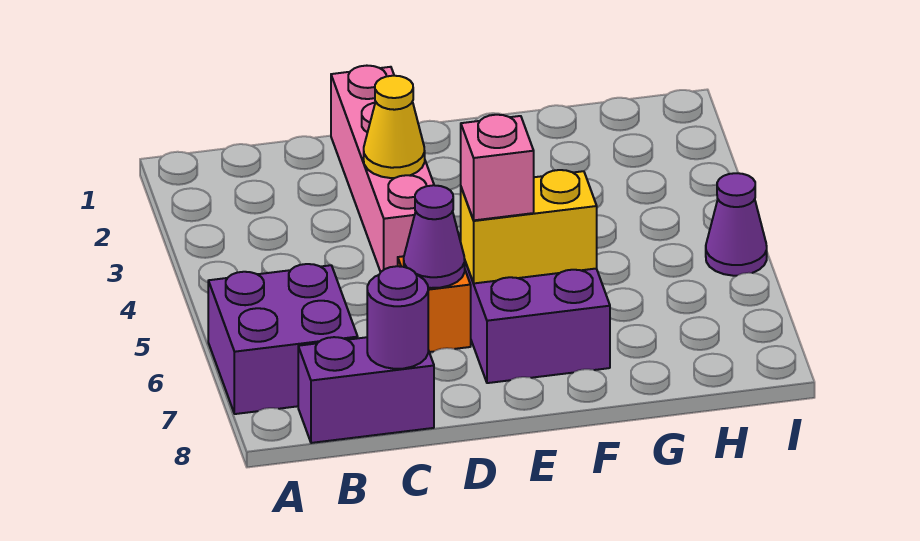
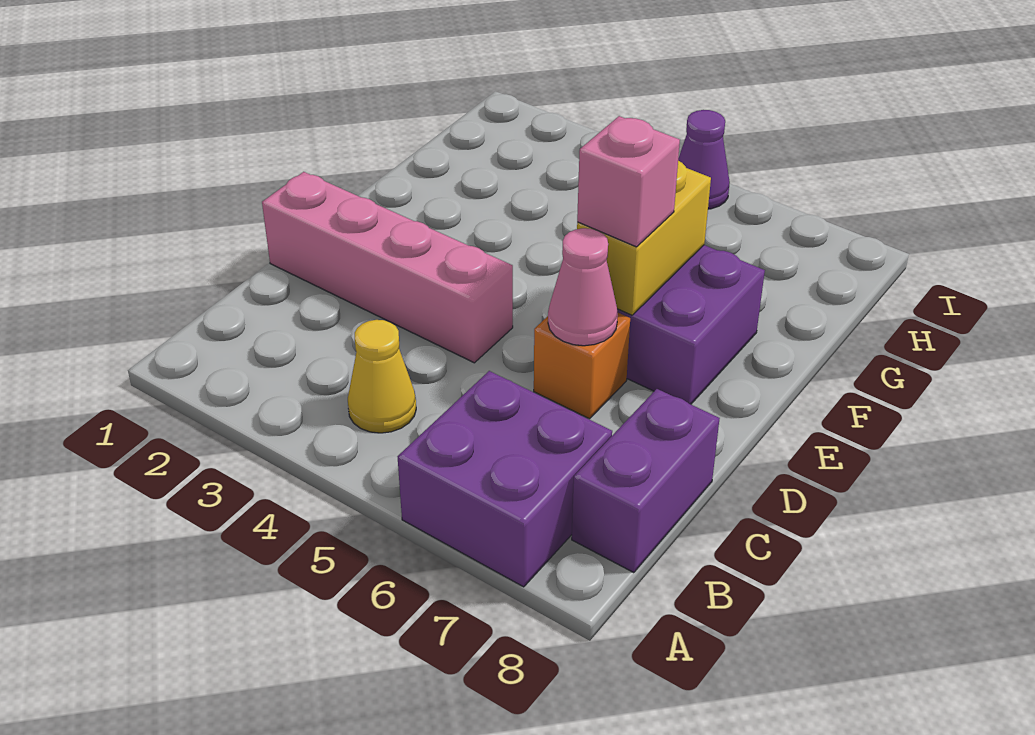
purple round brick C8 level 2 -> none
yellow cone D3 level 2 -> yellow cone B4 level 1
purple cone D6 level 2 -> pink cone D6 level 2

